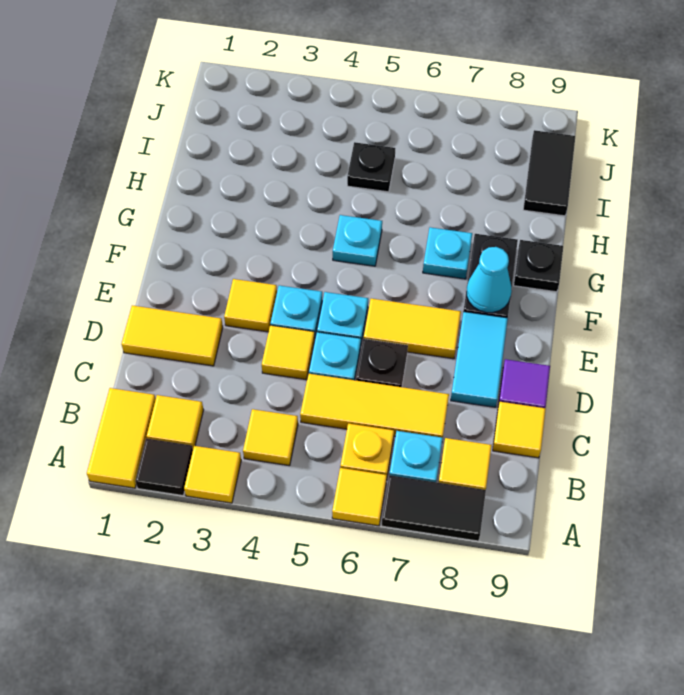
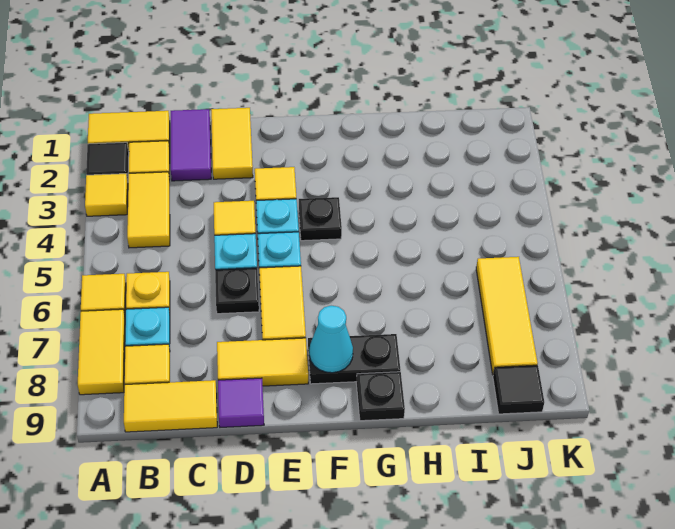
black tile A7:A8 level 1 -> yellow tile A7:A8 level 1
yellow tile B4 level 1 -> yellow tile B3:B4 level 1
none -> purple tile C1:C2 level 1
yellow tile C5:C7 level 1 -> yellow tile J6:J8 level 1
yellow tile C9 level 1 -> yellow tile B9:C9 level 1
cyan tile D8:E8 level 1 -> yellow tile D8:E8 level 1
cyan plate G5 level 1 -> none
cyan plate G7 level 1 -> none
black plate I5 level 1 -> black plate F4 level 1
black tile I9:J9 level 1 -> black tile J9 level 1

